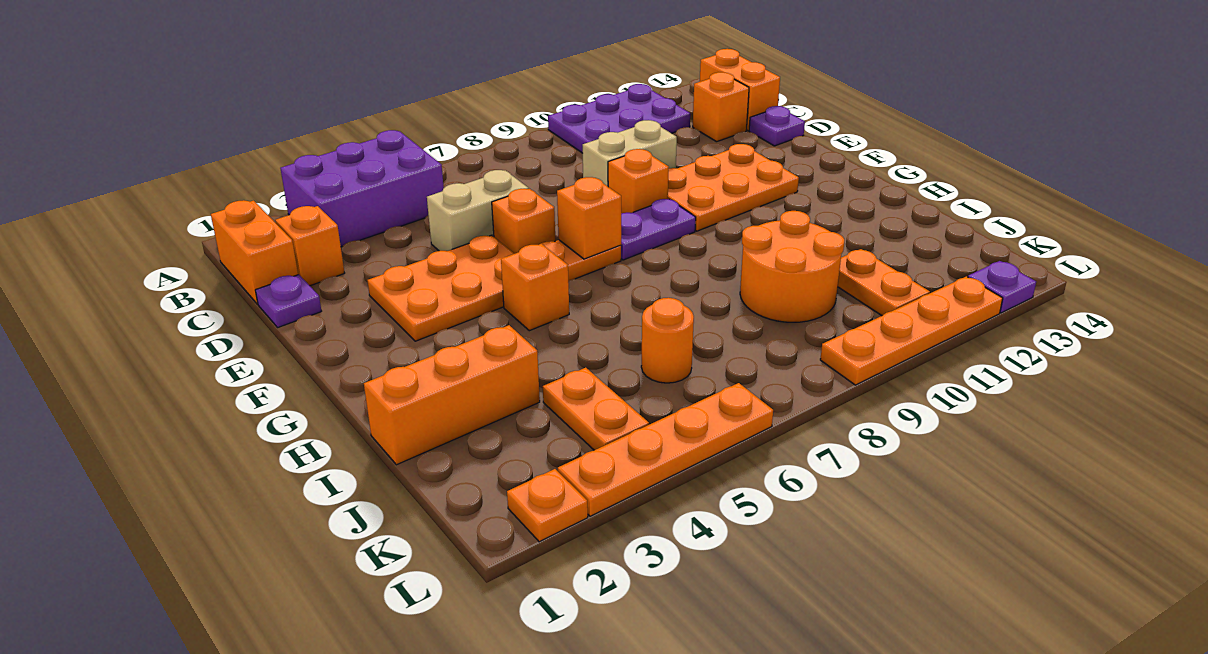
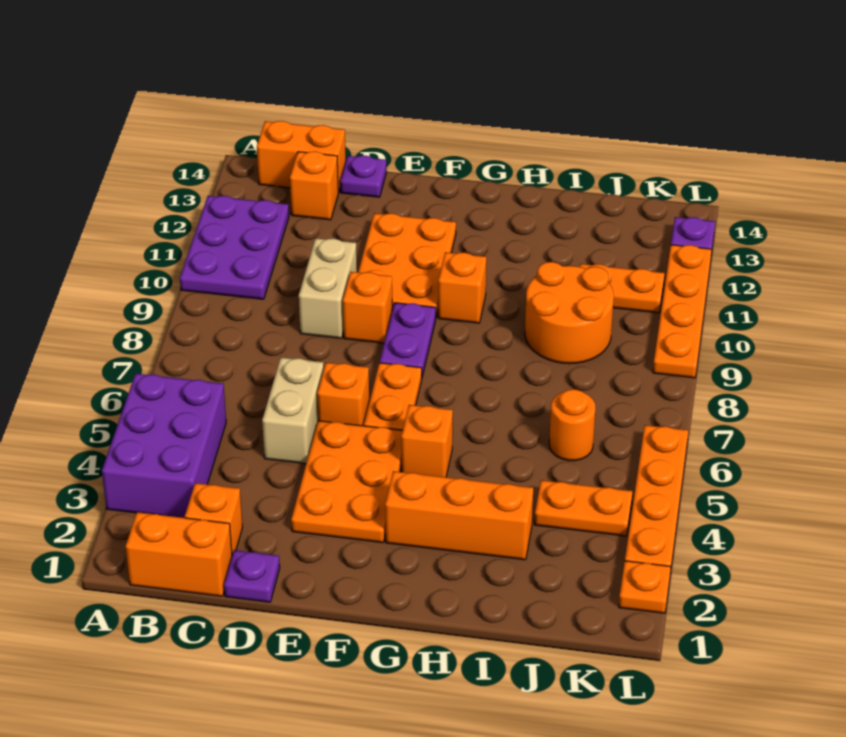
orange brick F7 level 2 -> orange brick G10 level 1
orange brick I1:I3 level 1 -> orange brick G3:I3 level 1

